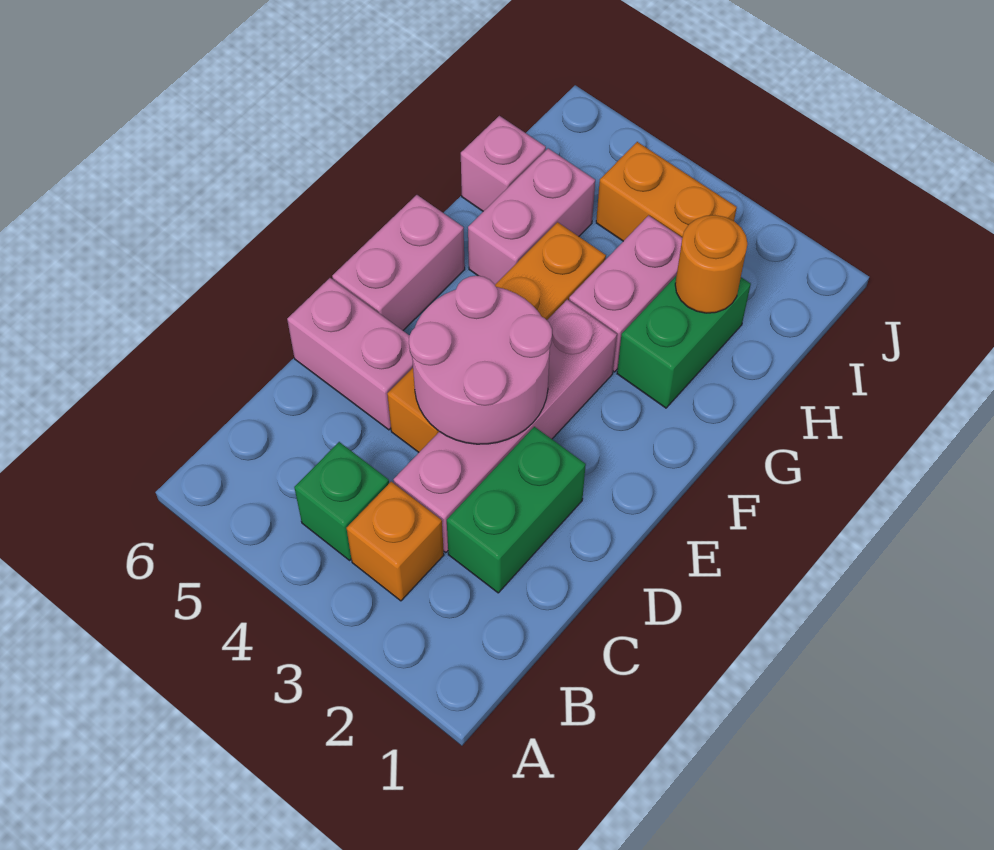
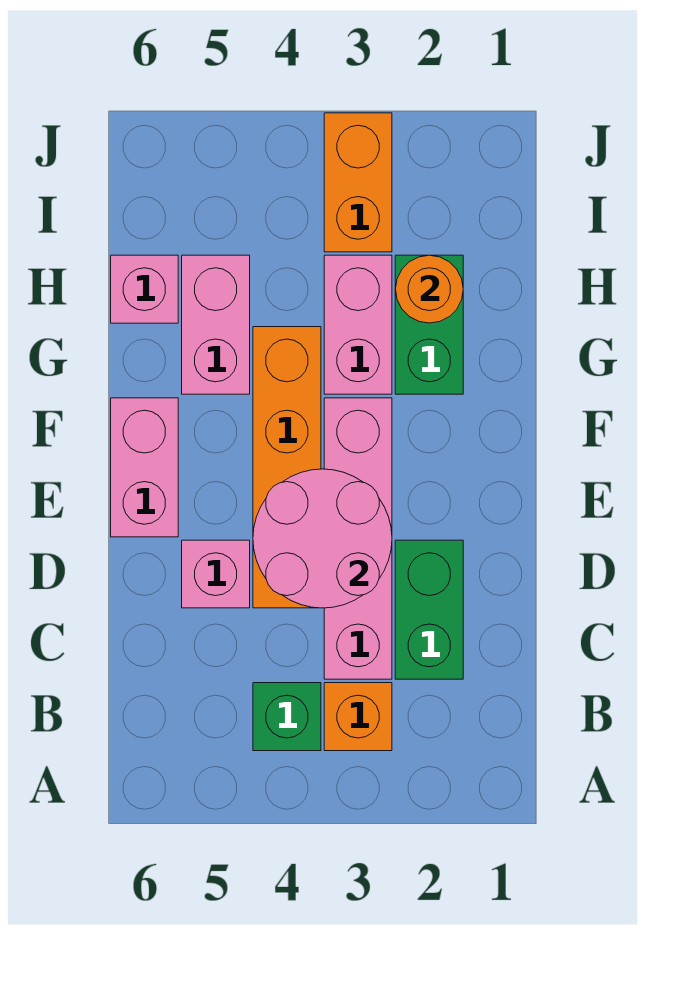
pink brick D5:D6 level 1 -> pink brick D5 level 1
orange brick I3:I4 level 1 -> orange brick I3:J3 level 1

